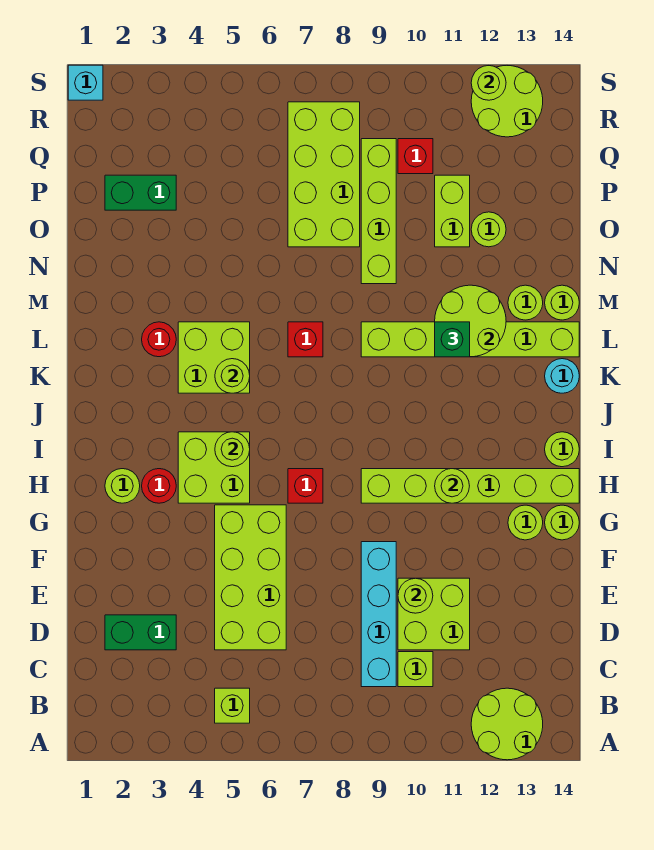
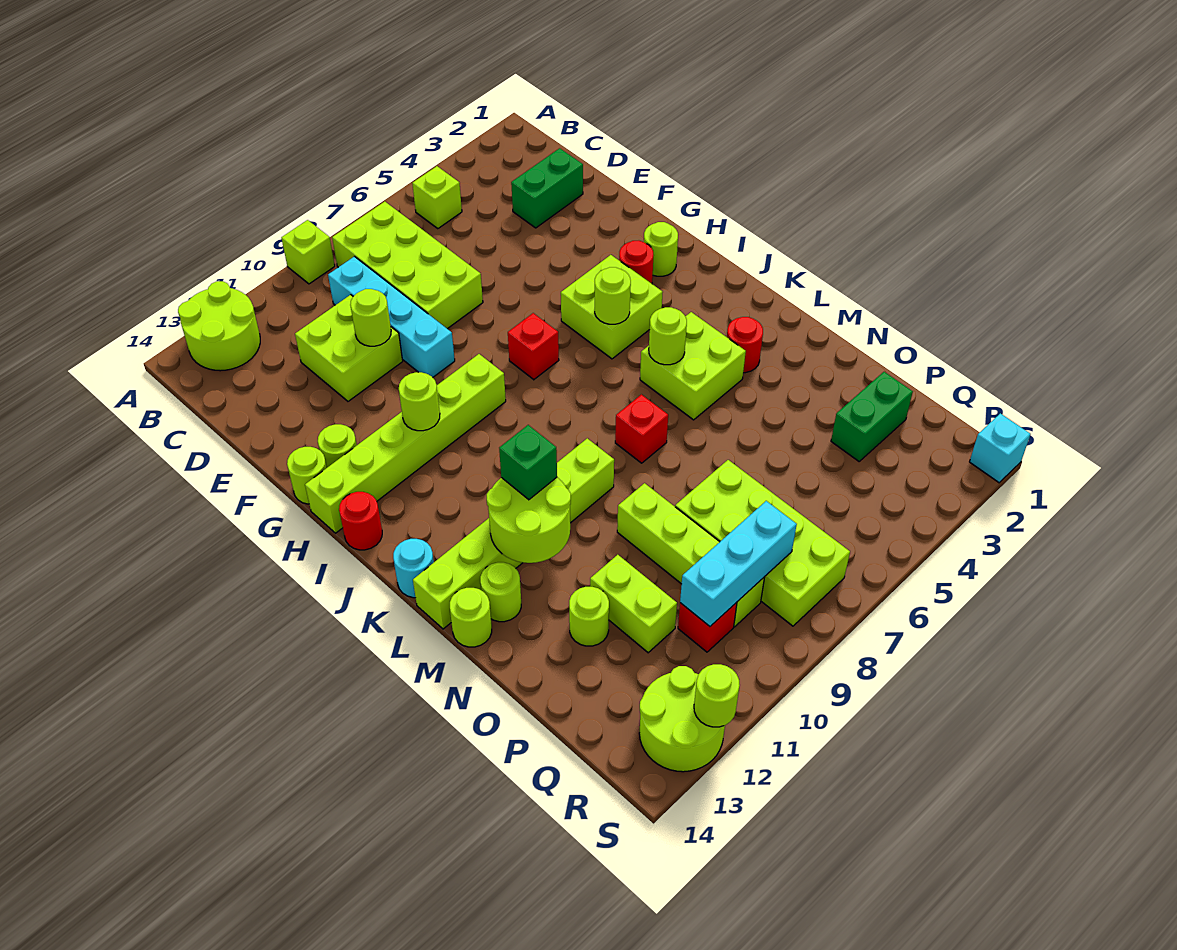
lime brick C10 level 1 -> lime brick A9 level 1
lime brick D5:G6 level 1 -> lime brick B7:E8 level 1
lime round brick I14 level 1 -> red round brick I14 level 1
none -> cyan brick Q8:Q10 level 2

